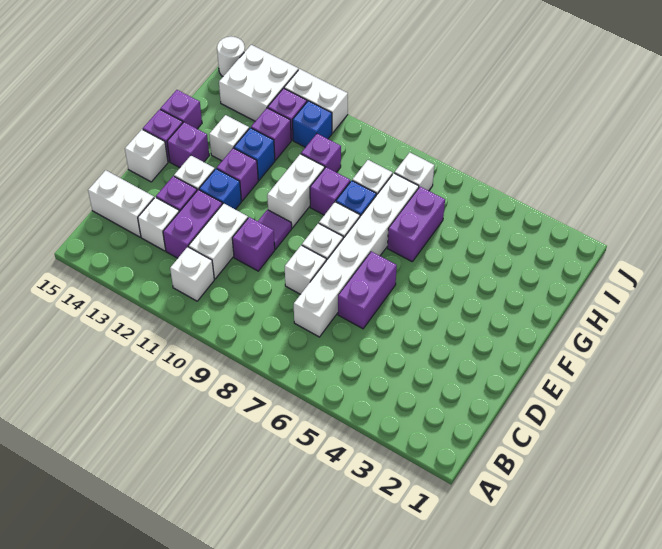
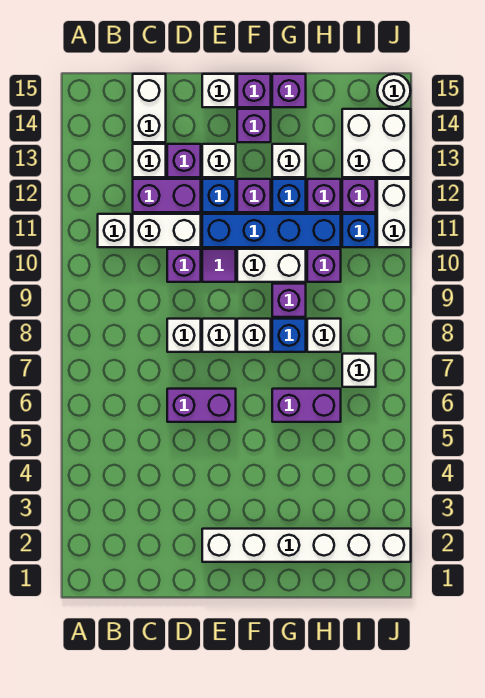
white brick C7:H7 level 1 -> white brick E2:J2 level 1
none -> blue brick E11:H11 level 1

